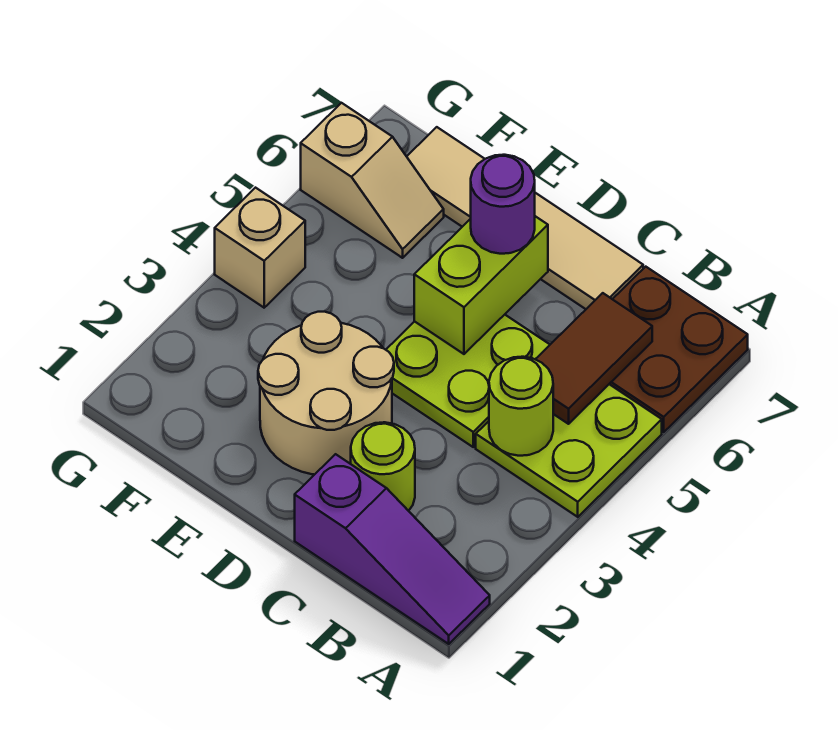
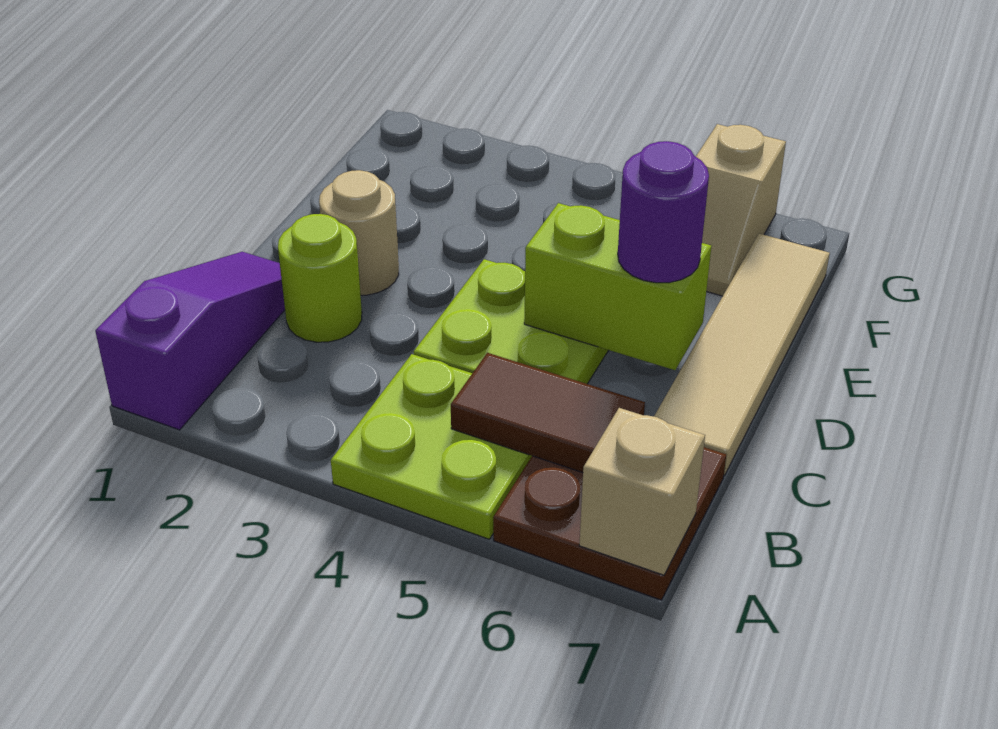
purple slope A1:C1 level 1 top C -> purple slope A1:C1 level 1 top A
lime round brick B4 level 2 -> none
tan round brick D2:E3 level 1 -> tan round brick D2 level 1
tan brick G4 level 1 -> tan brick A7 level 2

